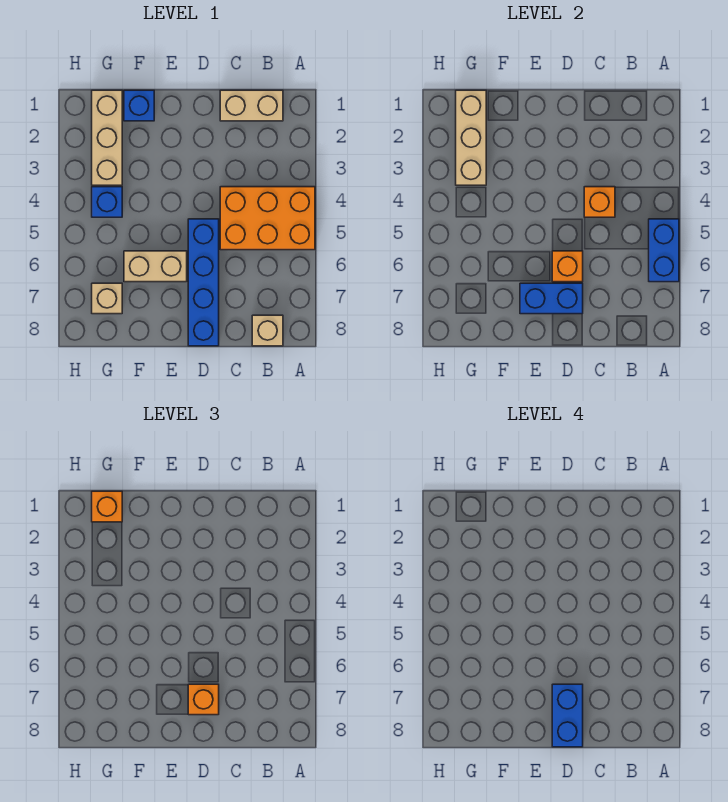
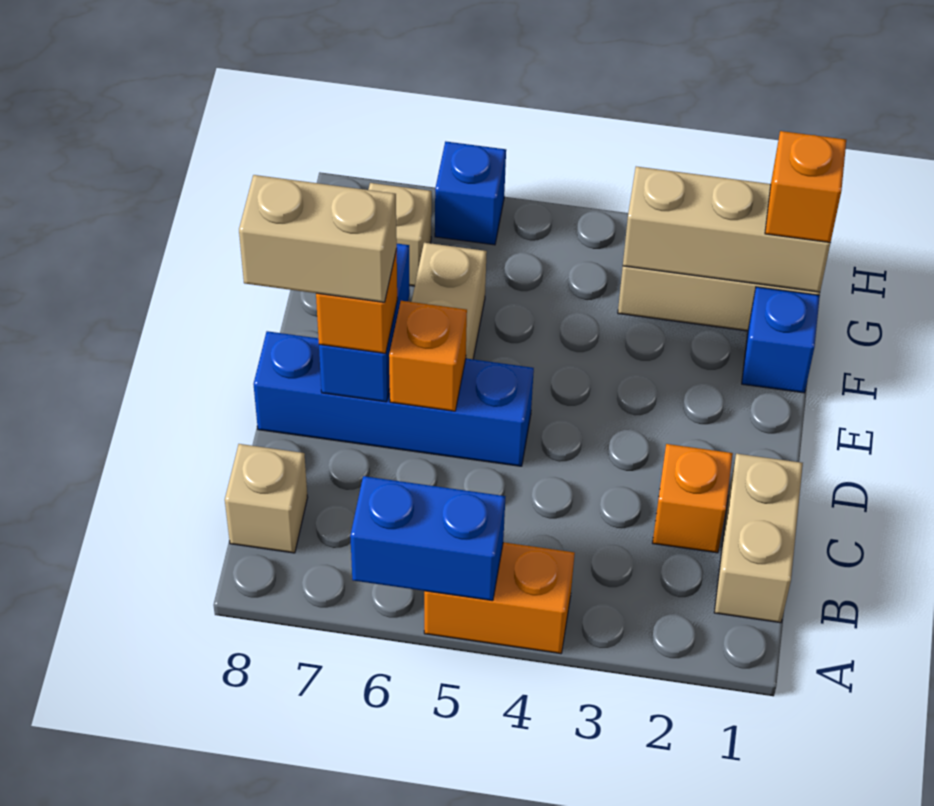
orange brick A4:C5 level 1 -> orange brick A4:A5 level 1
orange brick C4 level 2 -> orange brick C2 level 1
blue brick D7:D8 level 4 -> tan brick D7:D8 level 4
blue brick G4 level 1 -> blue brick H6 level 1

